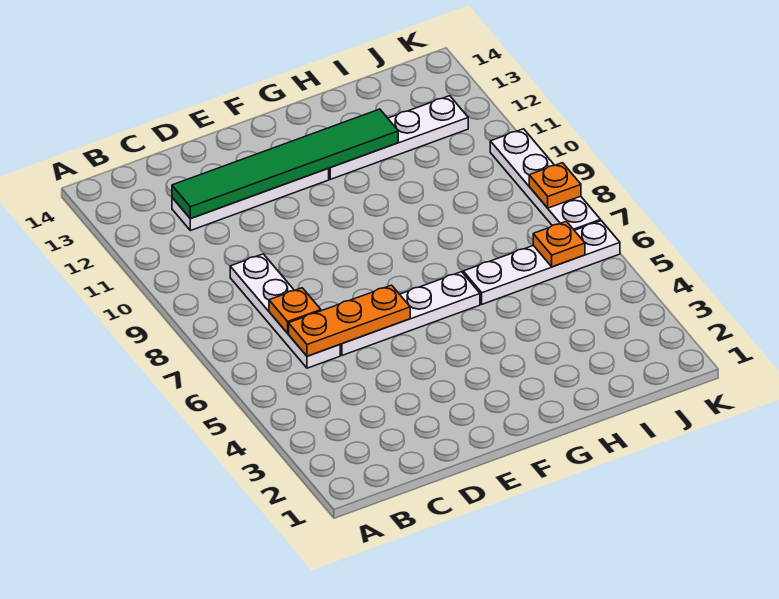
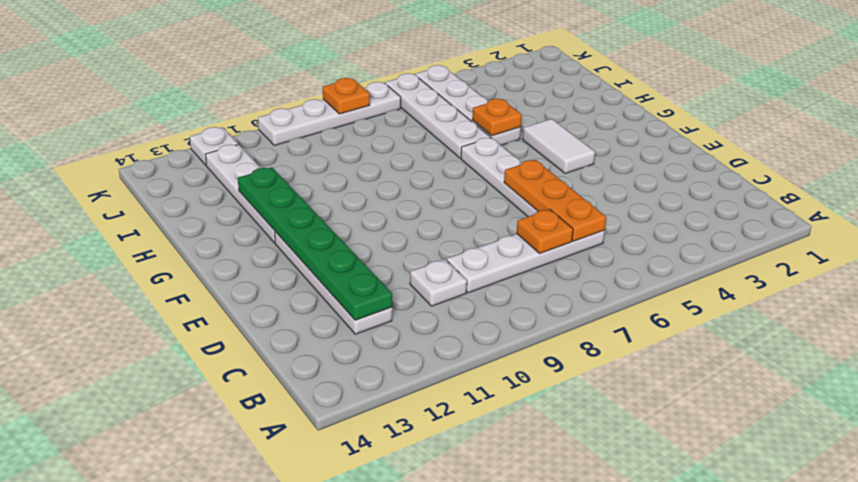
none -> white plate C10 level 1
green tile C12:H12 level 2 -> green plate C12:H12 level 2
none -> white tile F4:G4 level 1
none -> white plate H5:K5 level 1
orange plate J6 level 2 -> orange plate H5 level 2
none -> white plate K12 level 1

